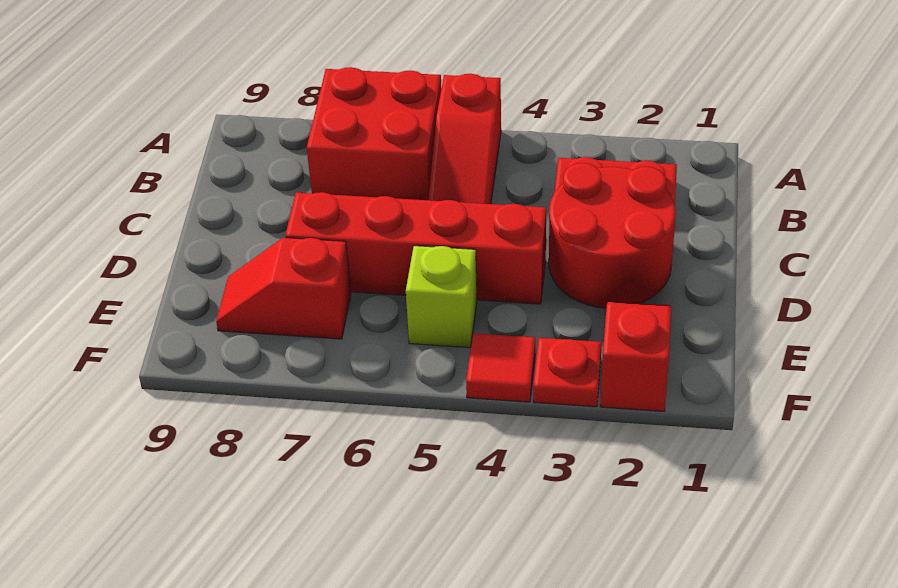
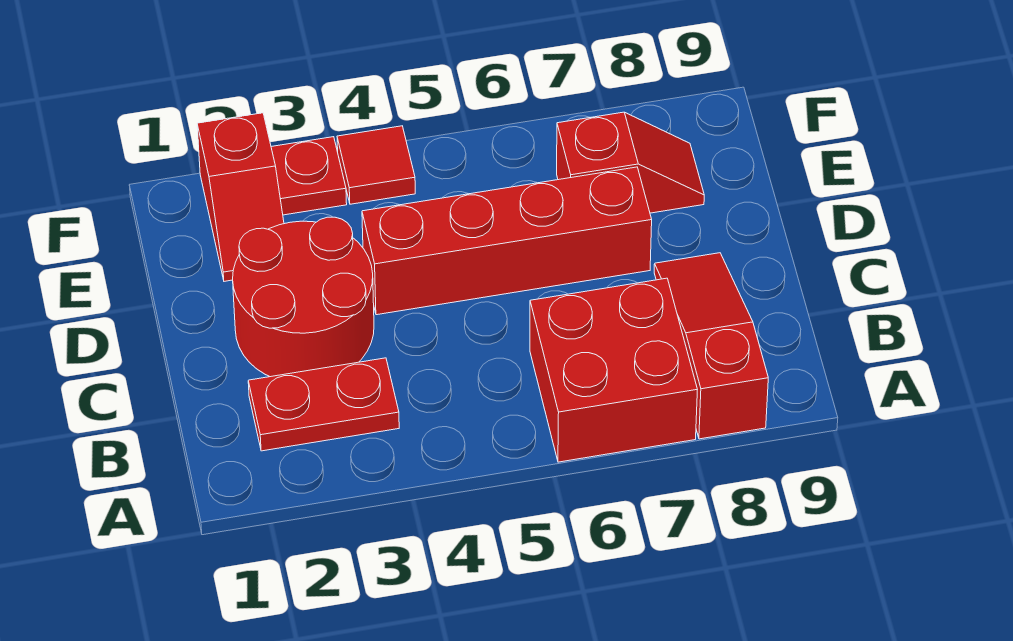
red slope A5:C5 level 1 top A -> red slope A8:C8 level 1 top A
lime brick E5 level 1 -> none

